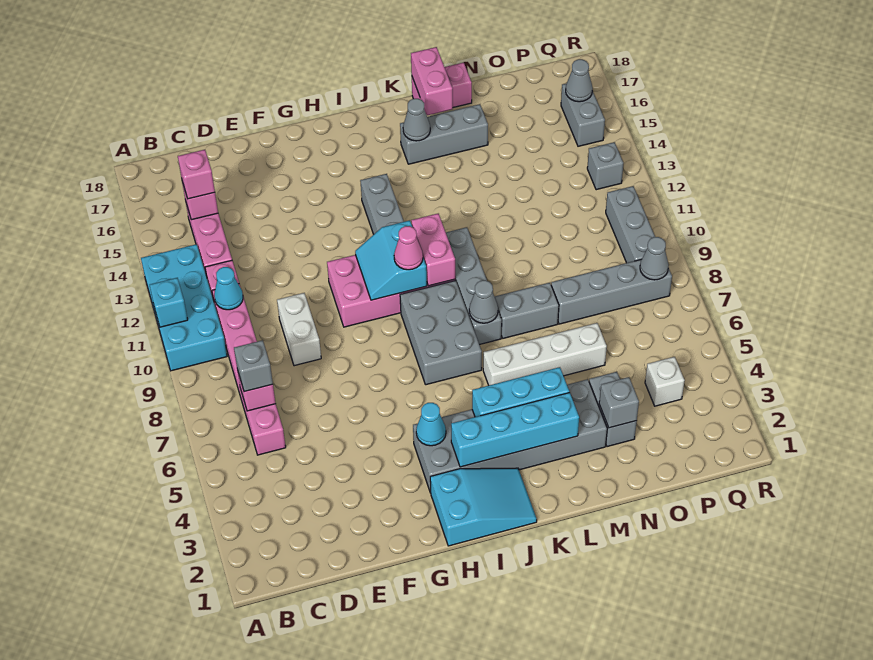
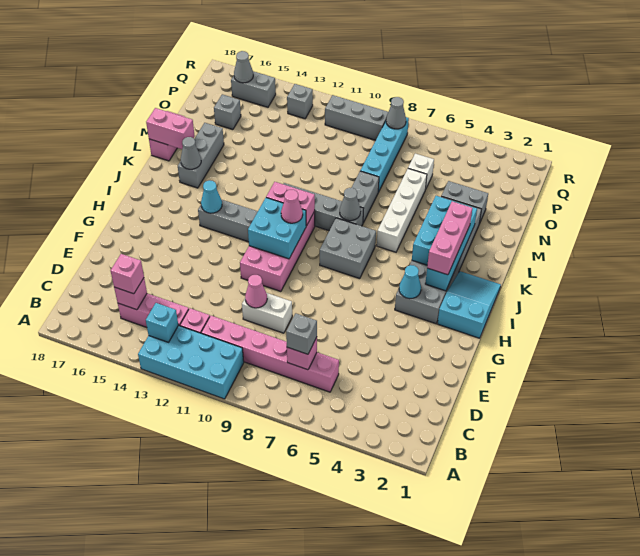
cyan brick A11 level 2 -> cyan brick B13 level 2
cyan cone C11 level 2 -> cyan cone I14 level 2
none -> pink cone E10 level 2
cyan slope H10:I11 level 2 top I -> cyan brick H10:I11 level 2
none -> pink brick I3:K3 level 3
grey brick I7:J9 level 1 -> grey brick I7:J8 level 1
grey brick N3 level 2 -> grey brick O16 level 1
grey brick N8:Q8 level 1 -> cyan brick N8:Q8 level 1
white brick P4 level 1 -> white brick O6 level 1

